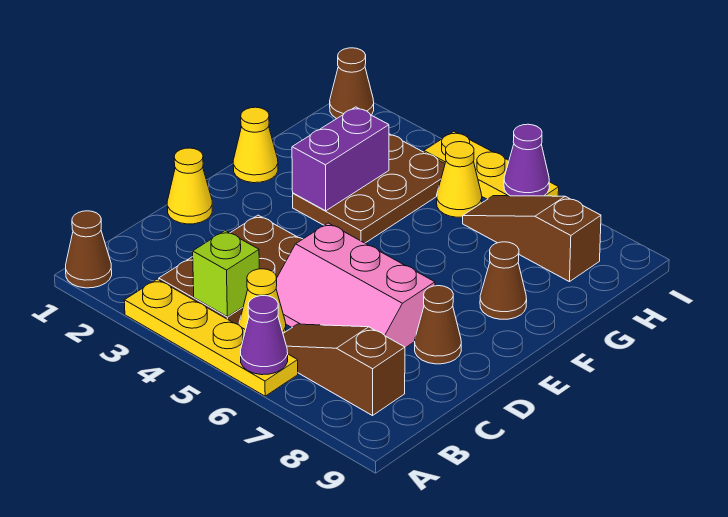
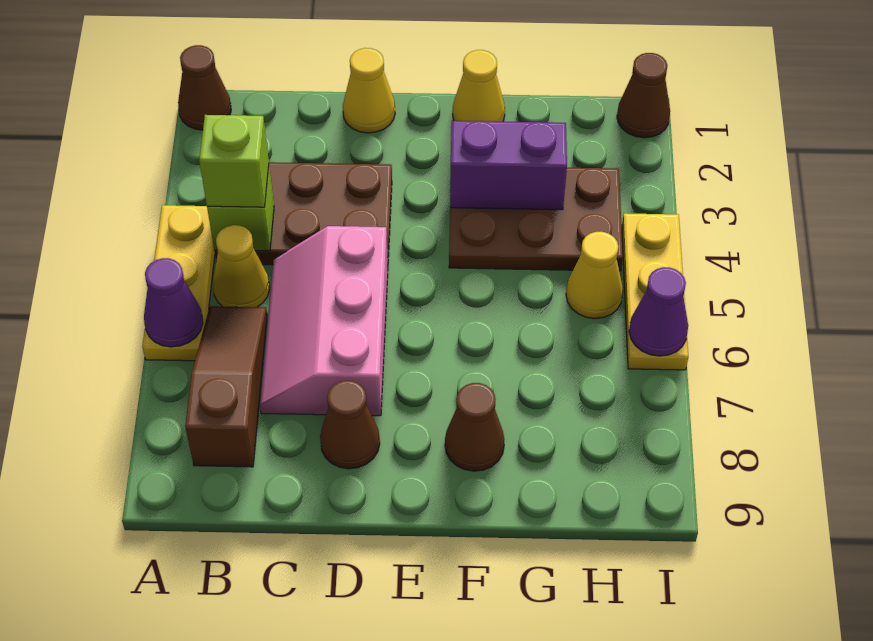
yellow plate A3:A6 level 1 -> yellow plate A4:A6 level 1
none -> lime brick B4 level 3
brown slope H6:H8 level 1 top 8 -> none

